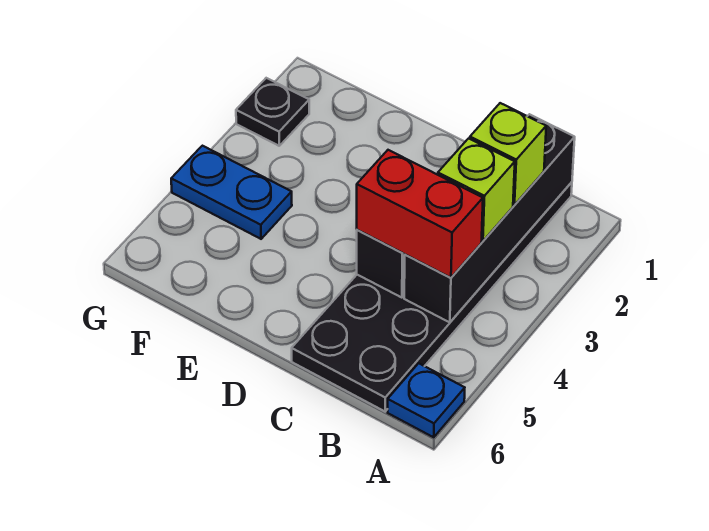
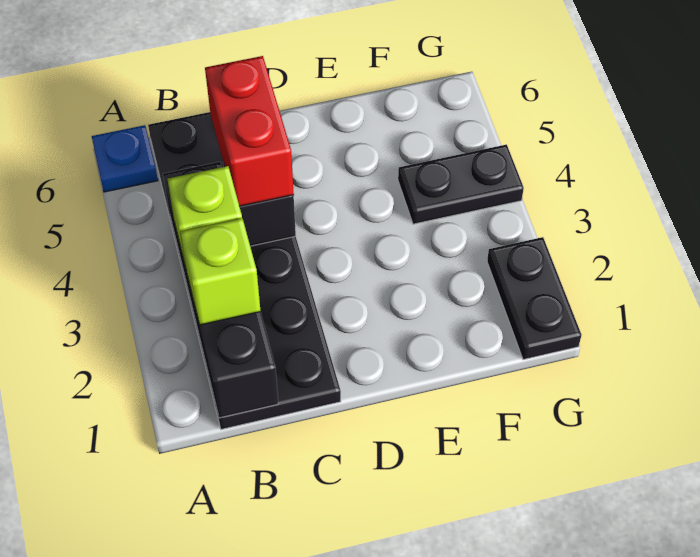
red brick B4:C4 level 3 -> red brick C4:C5 level 3
blue plate F4:G4 level 1 -> black plate F4:G4 level 1
black plate G2 level 1 -> black plate G1:G2 level 1

